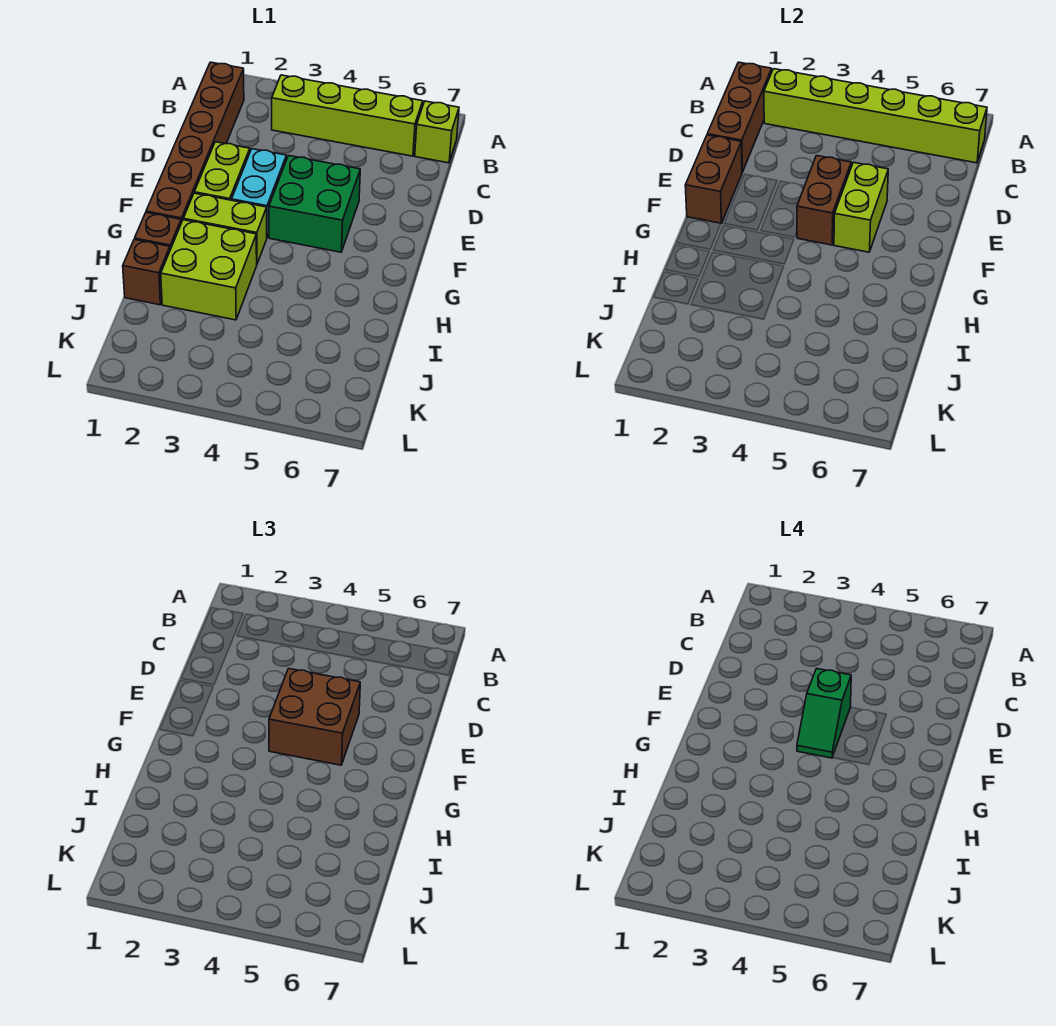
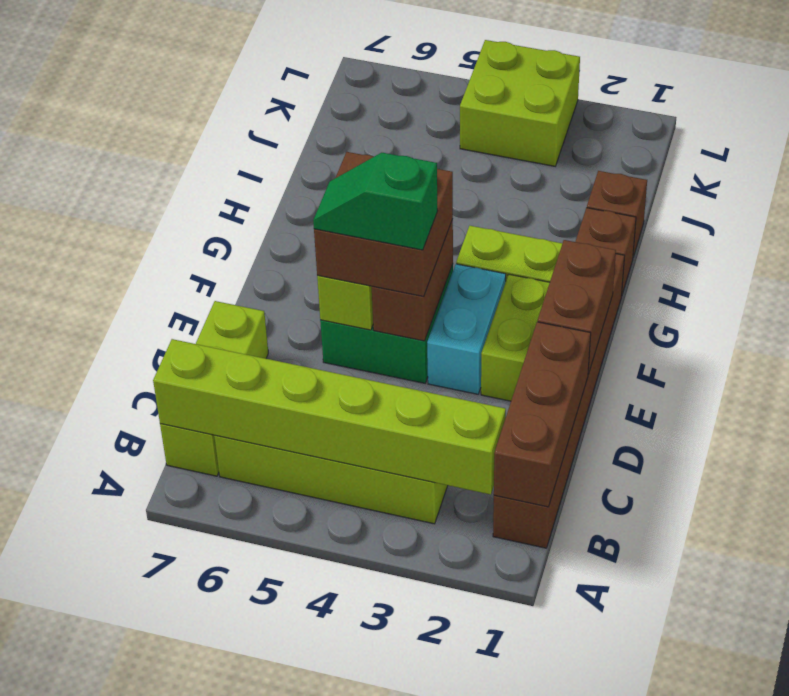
lime brick B7 level 1 -> lime brick B7:D7 level 1
green slope E4:F4 level 4 top E -> green slope E4:E5 level 4 top 4
lime brick H2:I3 level 1 -> lime brick K3:L4 level 1

